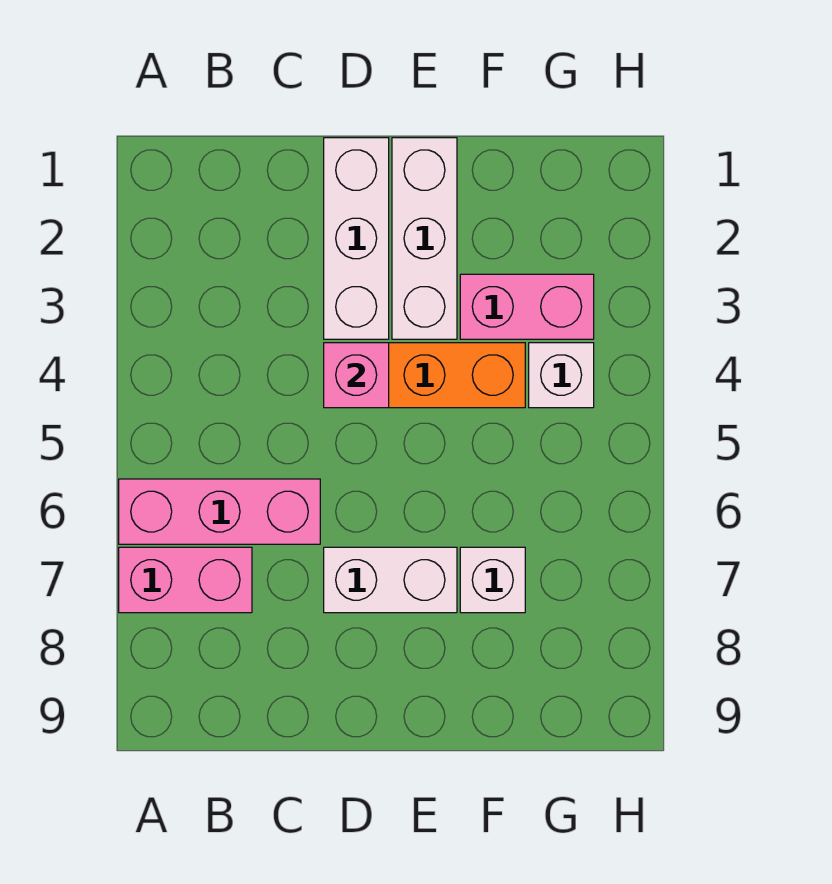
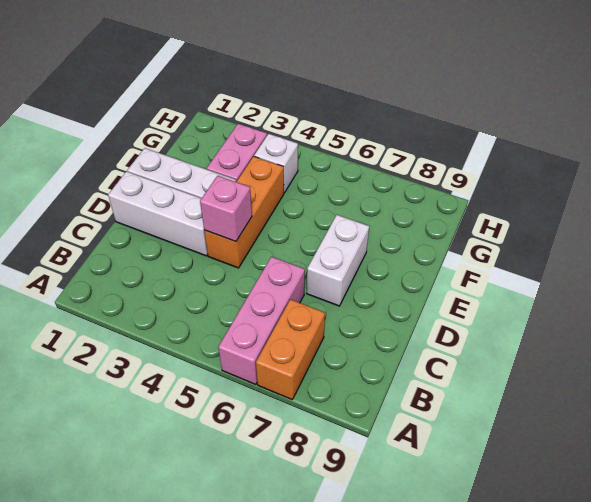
pink brick A7:B7 level 1 -> orange brick A7:B7 level 1
white brick F7 level 1 -> none

